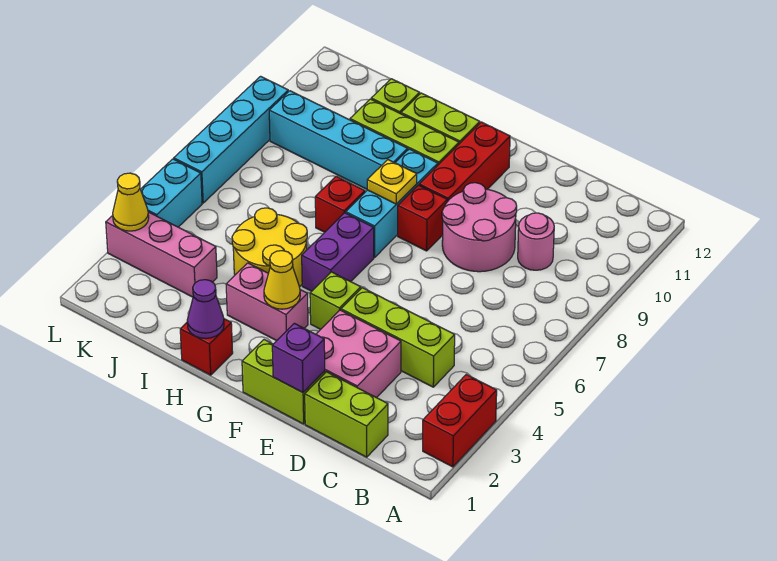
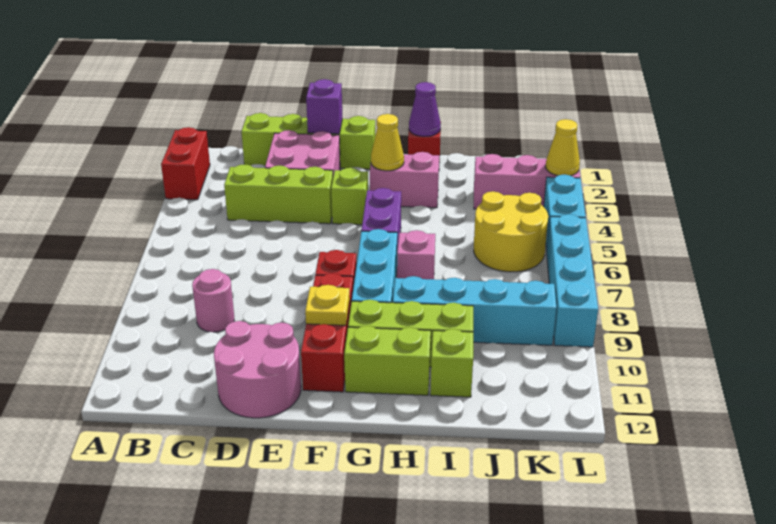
pink round brick D8:E9 level 1 -> pink round brick D11:E12 level 1
yellow plate G8 level 2 -> yellow plate F10 level 2
yellow round brick H4:I5 level 1 -> yellow round brick J5:K6 level 1
red brick H7 level 1 -> pink brick H7 level 1

